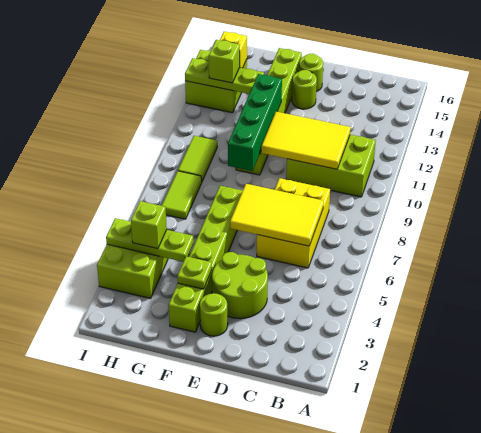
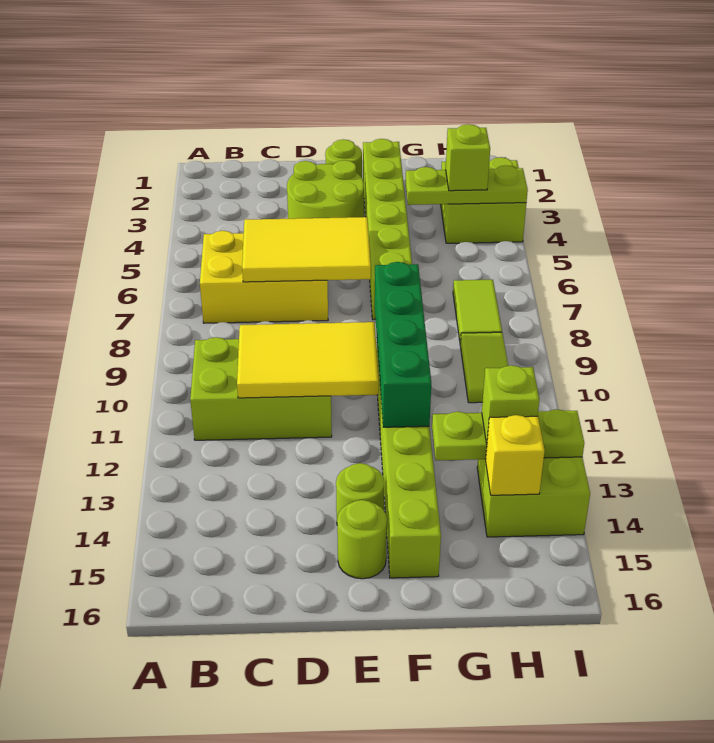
yellow brick C6:D8 level 1 -> yellow brick B6:D7 level 1
lime plate F3 level 2 -> none

